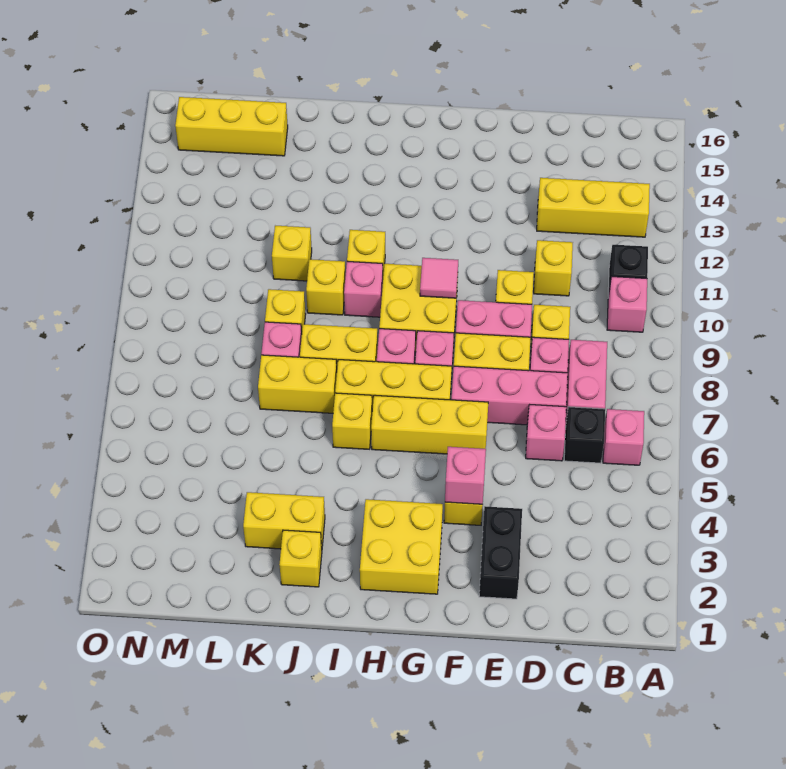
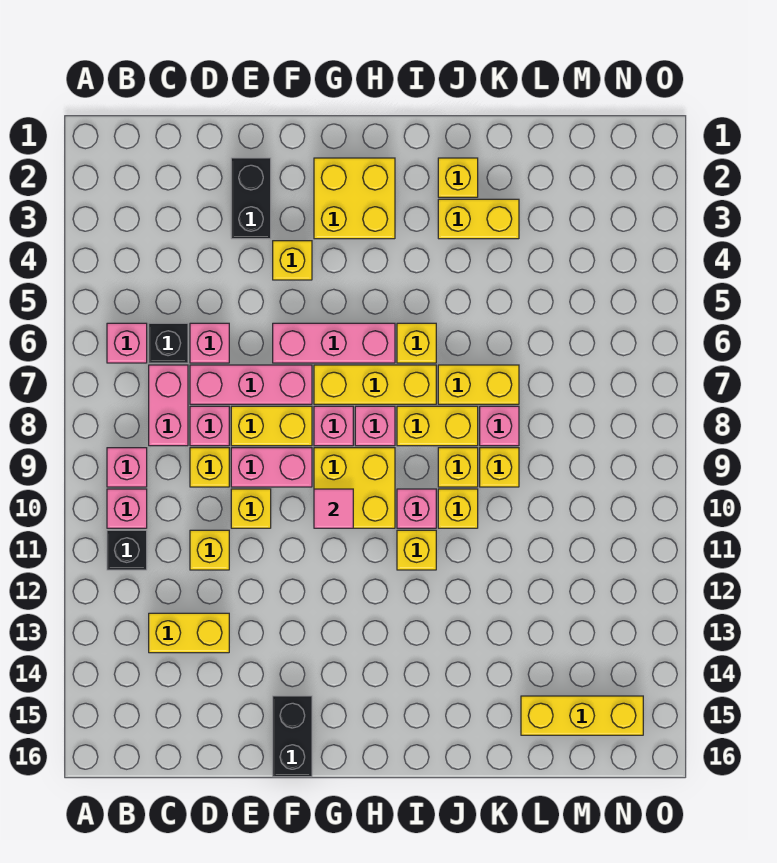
yellow brick B13:D13 level 1 -> yellow brick C13:D13 level 1
pink brick F4 level 2 -> pink brick B9 level 1
yellow brick F6:H6 level 1 -> pink brick F6:H6 level 1
none -> black brick F15:F16 level 1
yellow brick K11 level 1 -> yellow brick J9 level 1

